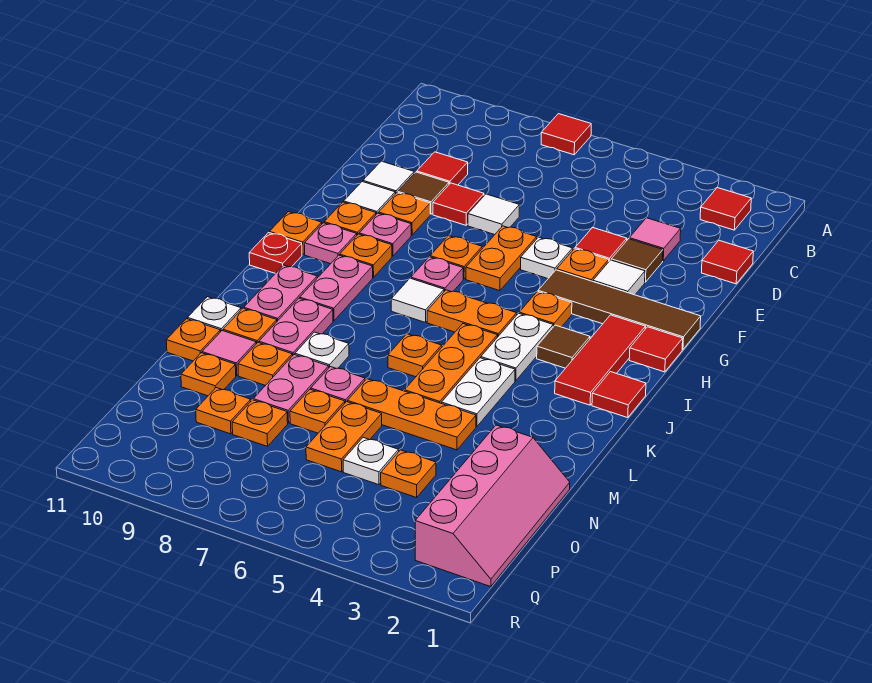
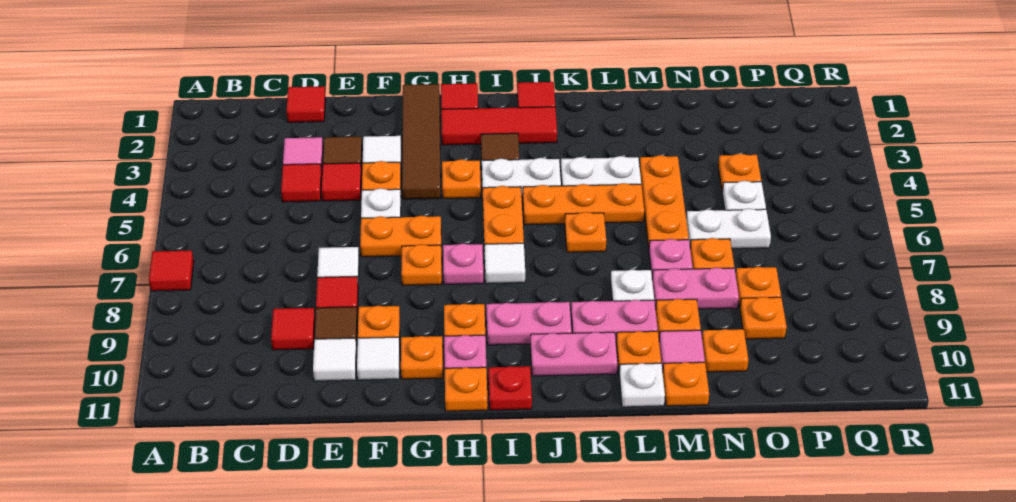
red tile B2 level 1 -> red tile D4 level 1
pink plate G9 level 1 -> none
pink slope N1:Q2 level 1 top 2 -> none
orange plate N6:O6 level 1 -> white plate N6:O6 level 1

